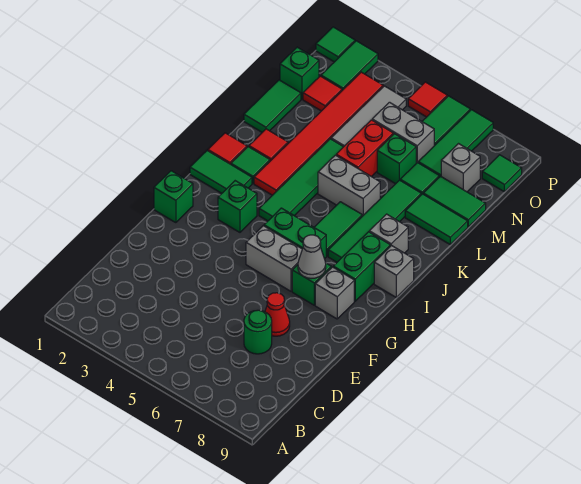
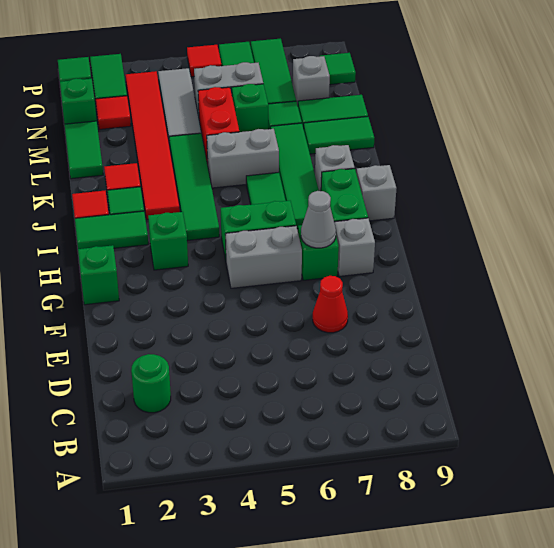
green round brick D7 level 1 -> green round brick C2 level 1

